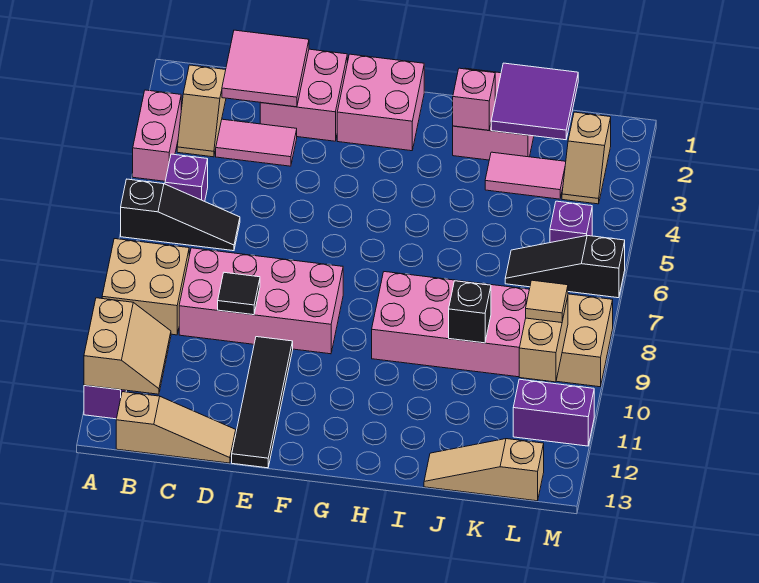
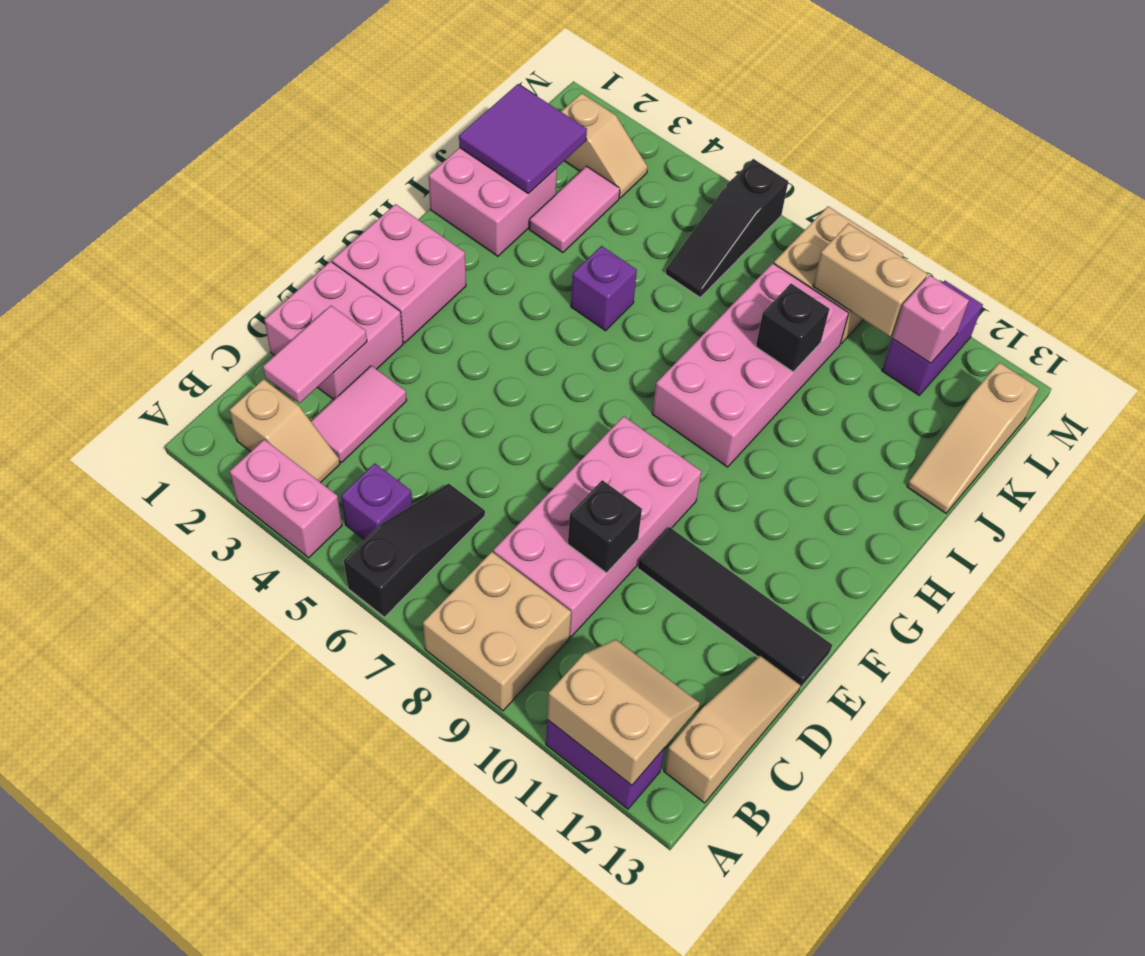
pink tile C1:D2 level 2 -> pink tile C2:D2 level 2
black tile D9 level 2 -> black brick D9 level 2
pink brick I2 level 2 -> pink brick L11 level 2
purple brick L5 level 1 -> purple brick I5 level 1
tan tile L9 level 3 -> none

